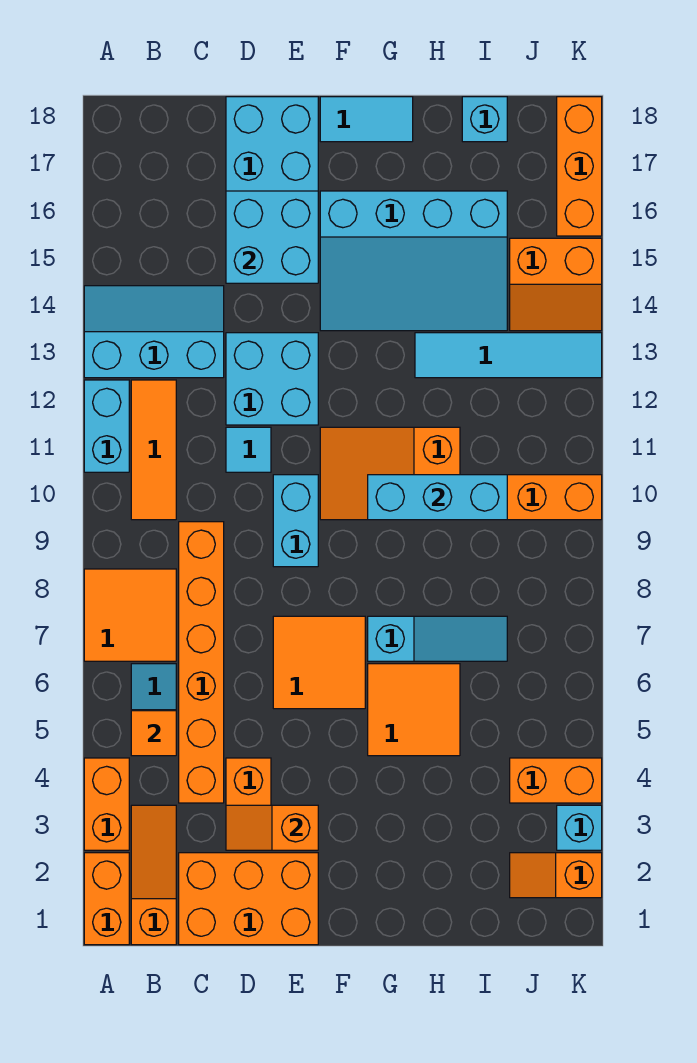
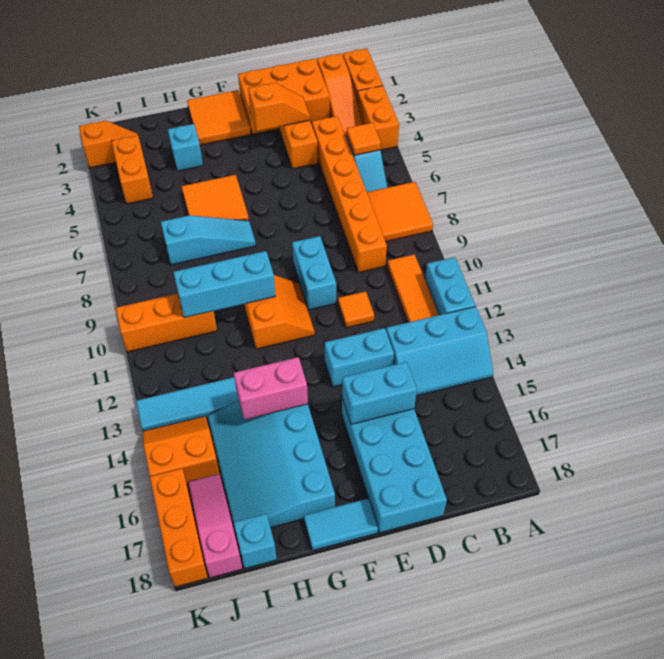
cyan tile D11 level 1 -> orange tile D11 level 1
cyan brick D12:E13 level 1 -> cyan brick D13:E13 level 1
cyan brick D15:E16 level 2 -> cyan brick D15:E15 level 2
orange tile E6:F7 level 1 -> orange tile F1:G2 level 1
orange slope F10:H11 level 1 top H -> orange slope F10:G11 level 1 top G
cyan slope F14:I16 level 1 top 16 -> cyan slope G14:I17 level 1 top G
cyan slope G7:I7 level 1 top G -> cyan slope G7:I7 level 1 top I
none -> pink brick G14:H14 level 2
orange brick J4:K4 level 1 -> orange brick J3:J4 level 1
none -> pink slope J16:J18 level 1 top 18
cyan brick K3 level 1 -> cyan brick H3 level 1

